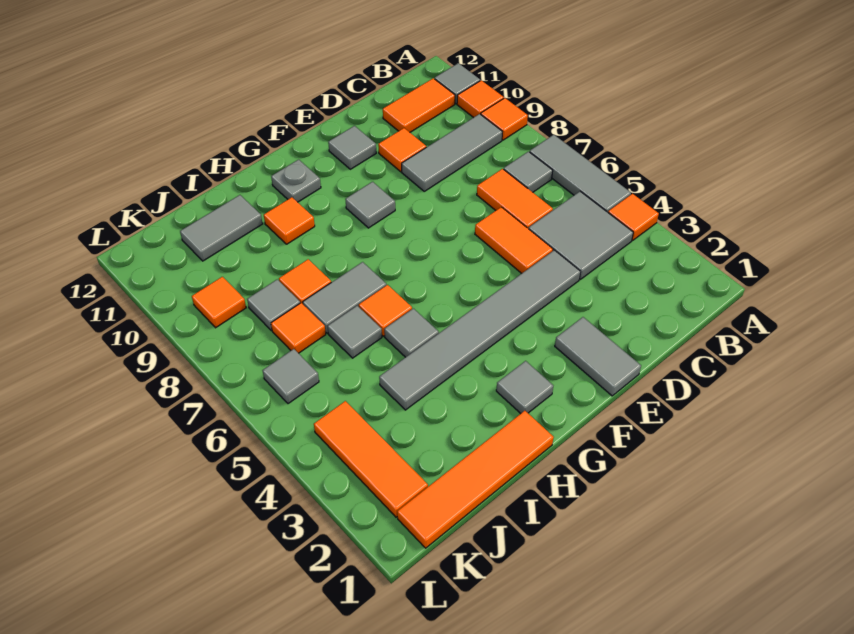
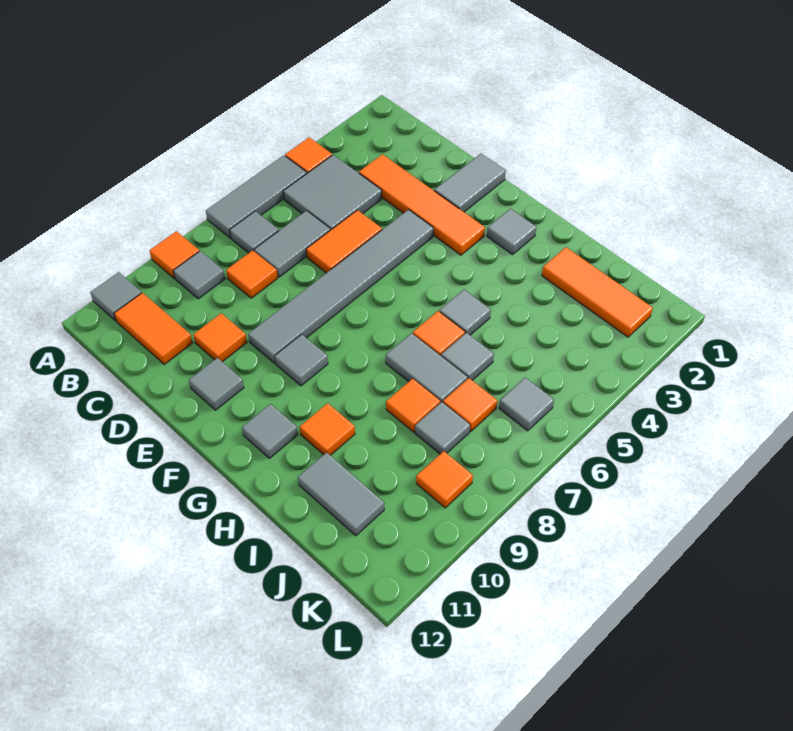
orange tile A10 level 1 -> orange tile C8 level 1
grey tile B9:D9 level 1 -> grey tile B9 level 1
orange tile C6:C7 level 1 -> grey tile C6:C7 level 1
grey tile D4:I4 level 1 -> grey tile E4:E9 level 1
grey plate G11 level 1 -> grey tile G11 level 1
orange tile H1:K1 level 1 -> orange tile C3:F3 level 1
orange tile K2:K4 level 1 -> orange tile I2:K2 level 1

